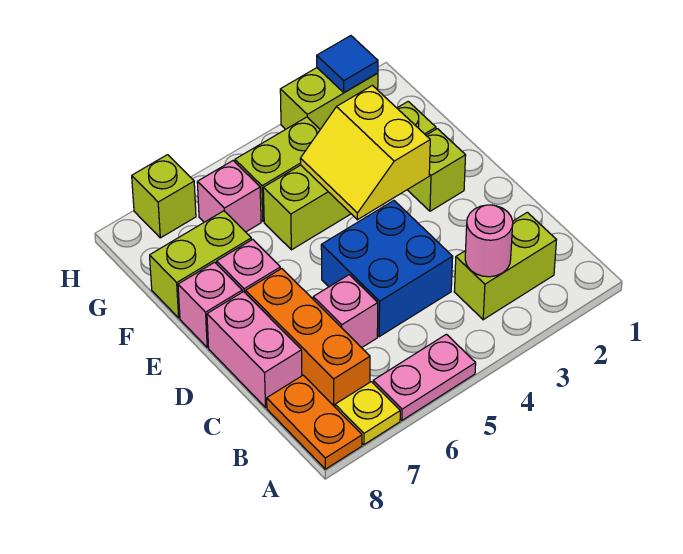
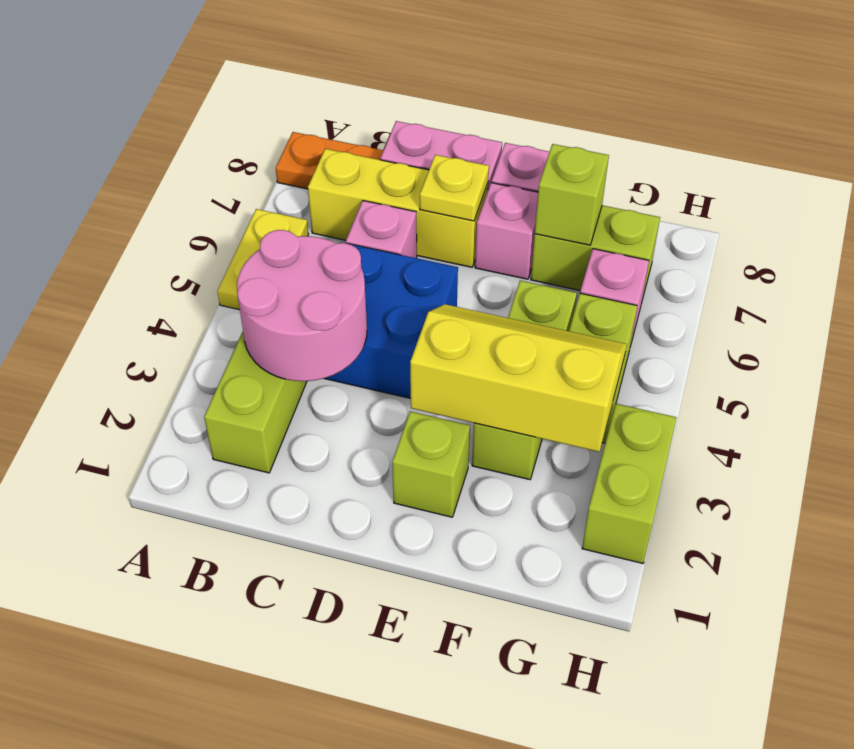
pink plate A5:A6 level 1 -> yellow plate A5:A6 level 1
yellow plate A7 level 1 -> yellow plate D7 level 2
pink round brick B3 level 2 -> pink round brick B3:C4 level 2
orange brick B7:D7 level 1 -> yellow brick B7:D7 level 1
yellow slope E3:F4 level 2 top 3 -> yellow slope E3:G4 level 2 top 3
lime brick F2:F5 level 1 -> lime brick F3:F5 level 1
lime brick F7:F8 level 1 -> lime brick F7:G7 level 1
blue tile H2 level 2 -> none
lime brick H7 level 1 -> lime brick F7 level 2

